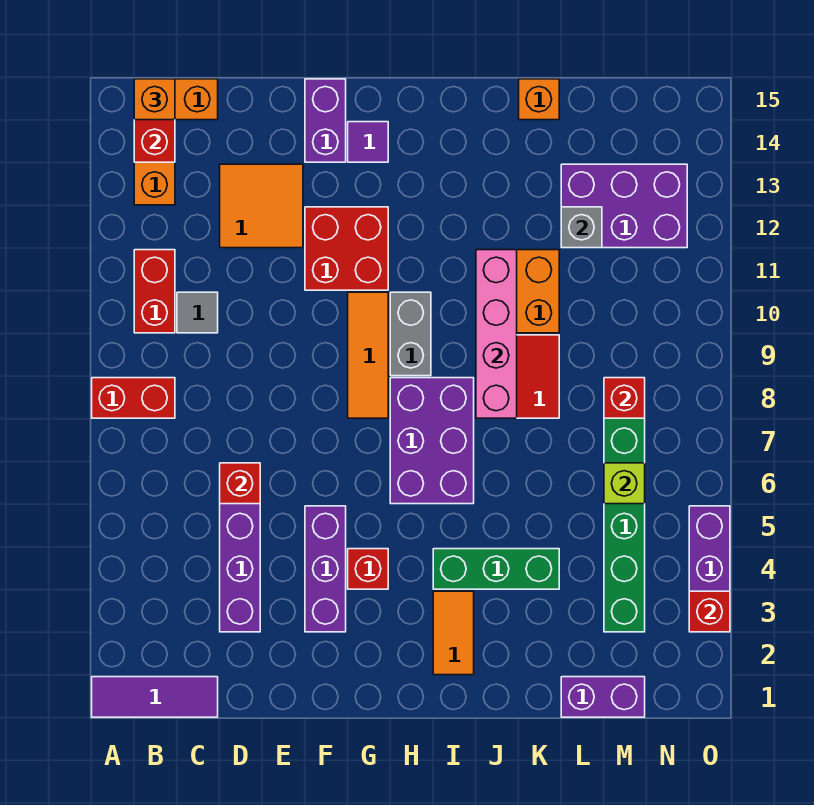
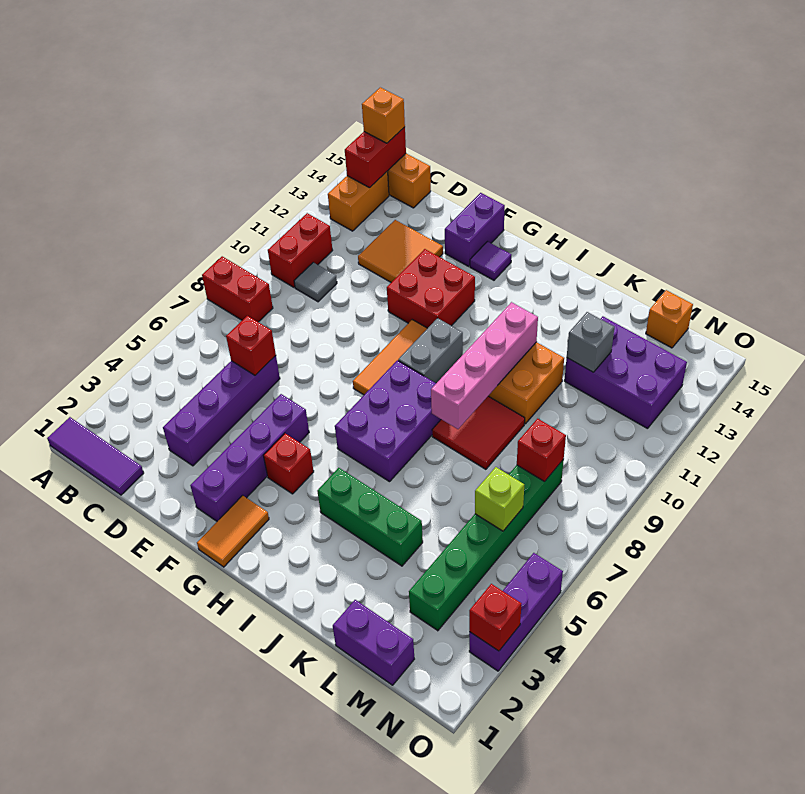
purple brick F3:F5 level 1 -> purple brick F2:F5 level 1
orange tile I2:I3 level 1 -> orange tile G1:G2 level 1
orange brick K15 level 1 -> orange brick M15 level 1

